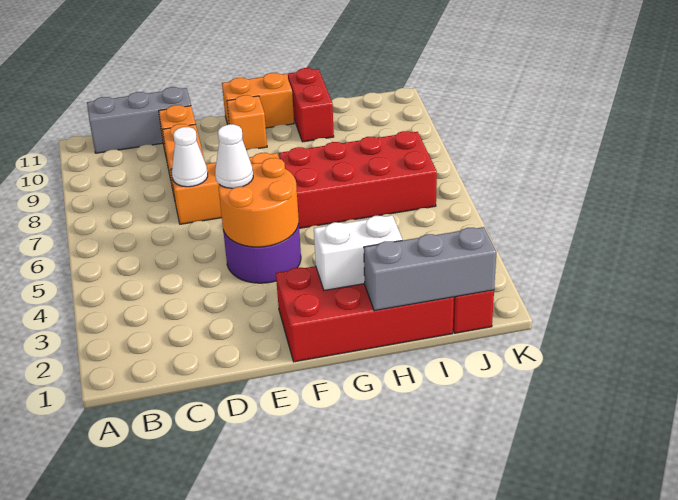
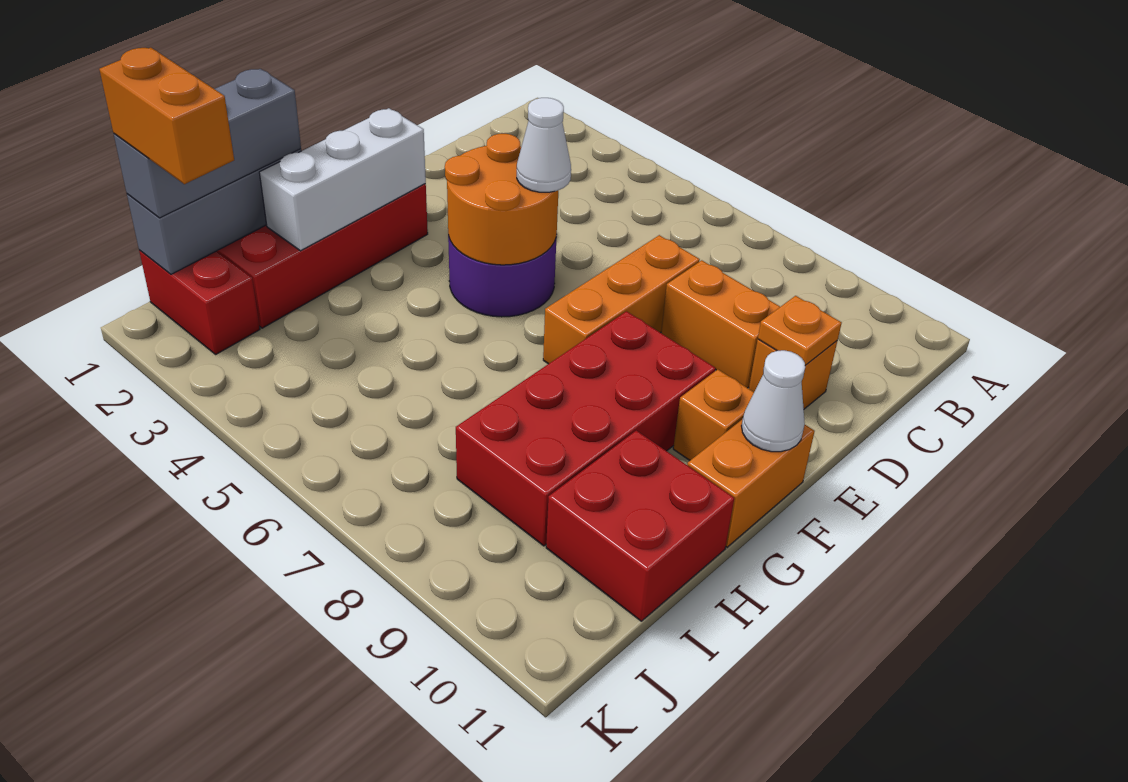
grey brick B11:D11 level 1 -> grey brick H1:J1 level 3
white cone D7 level 2 -> white cone F11 level 2
none -> orange plate D10 level 2
white brick G2:H2 level 2 -> white brick F2:H2 level 2
red brick G6:J7 level 1 -> red brick F8:I9 level 1
red brick H10:H11 level 1 -> red brick H10:I11 level 1
none -> orange brick J1:J2 level 4

